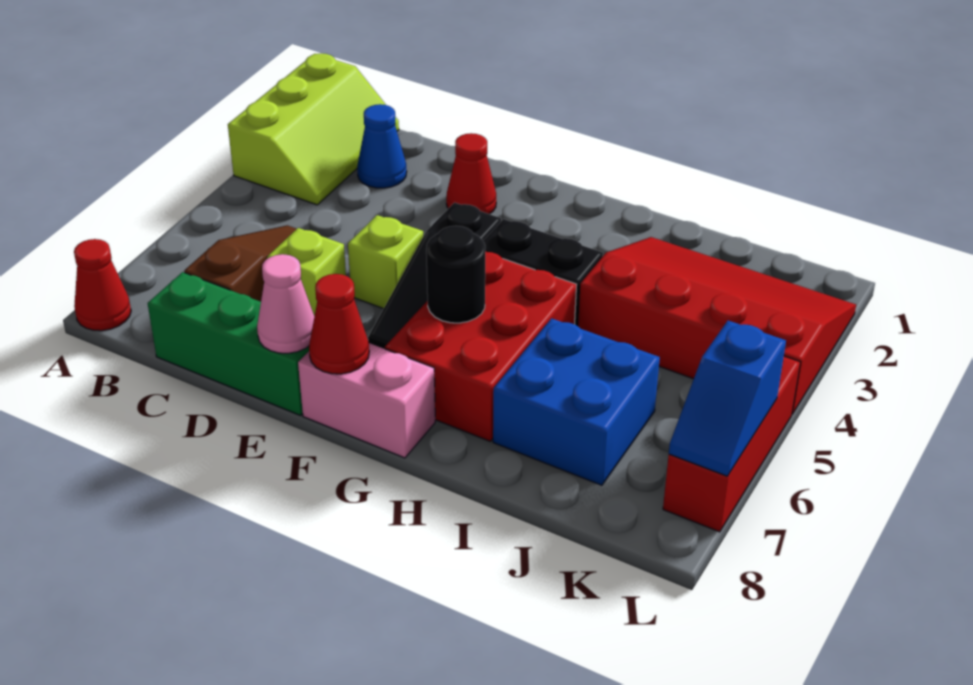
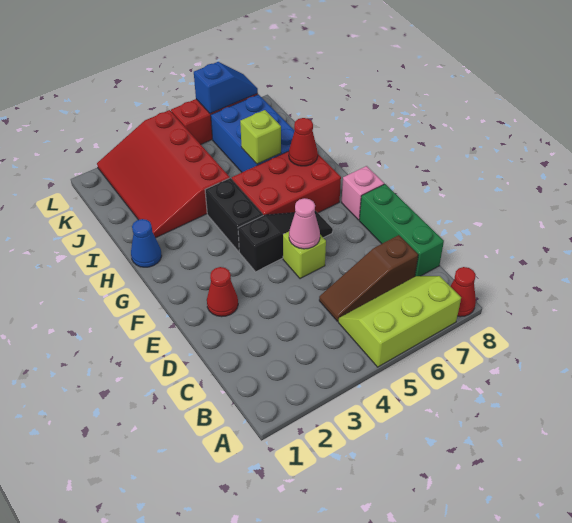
lime slope A1:B3 level 1 top A -> lime slope A5:B7 level 1 top A
blue cone C2 level 1 -> blue cone H1 level 1
lime brick D6 level 1 -> lime brick I6 level 2
pink cone E8 level 2 -> pink cone E5 level 2
pink brick F8:G8 level 1 -> pink brick F8 level 1
red cone F8 level 2 -> red cone H7 level 2
black round brick G6 level 2 -> none
blue brick I6:J7 level 1 -> blue brick I6:K7 level 1

